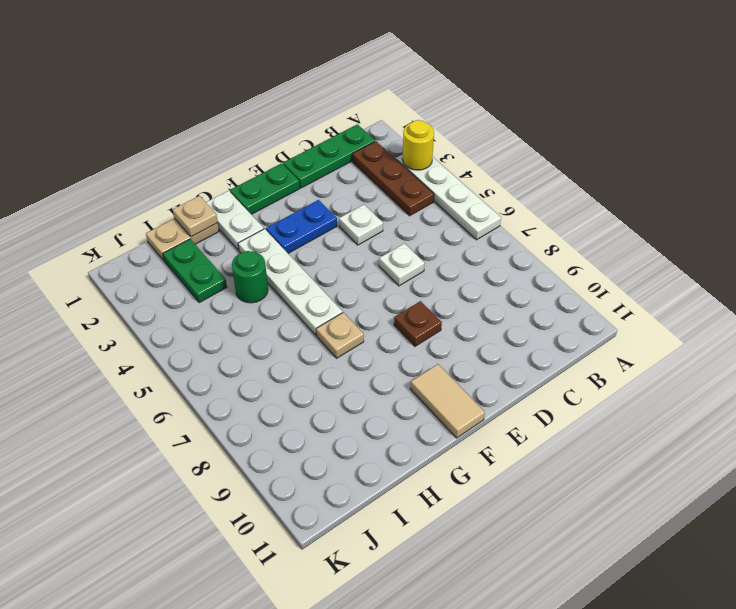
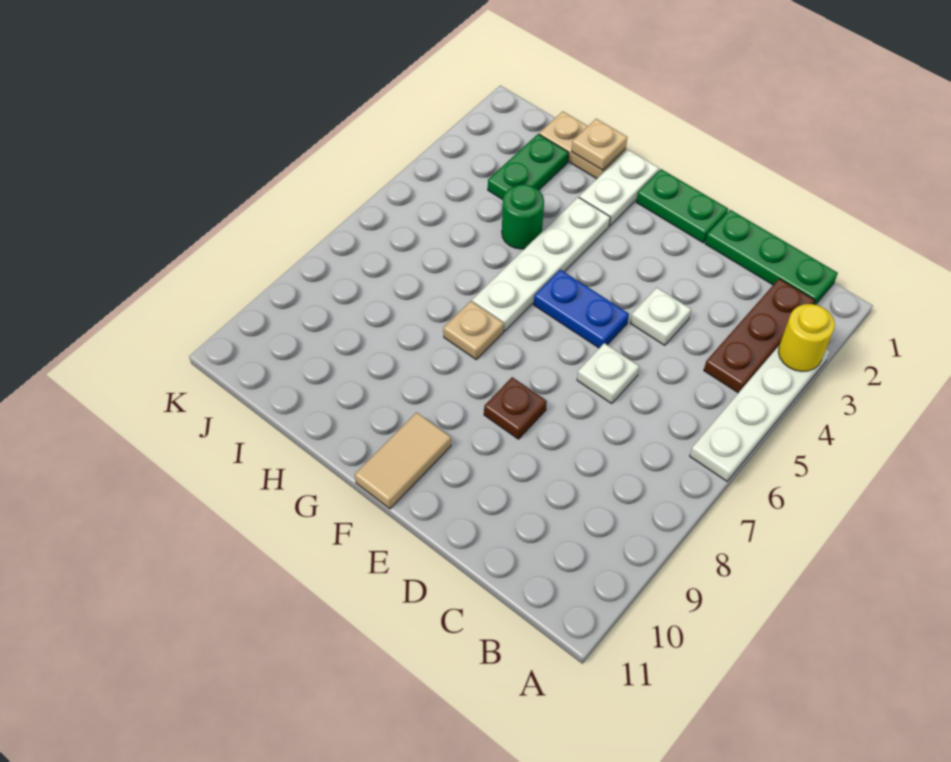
blue plate E3:F3 level 1 -> blue plate E5:F5 level 1

